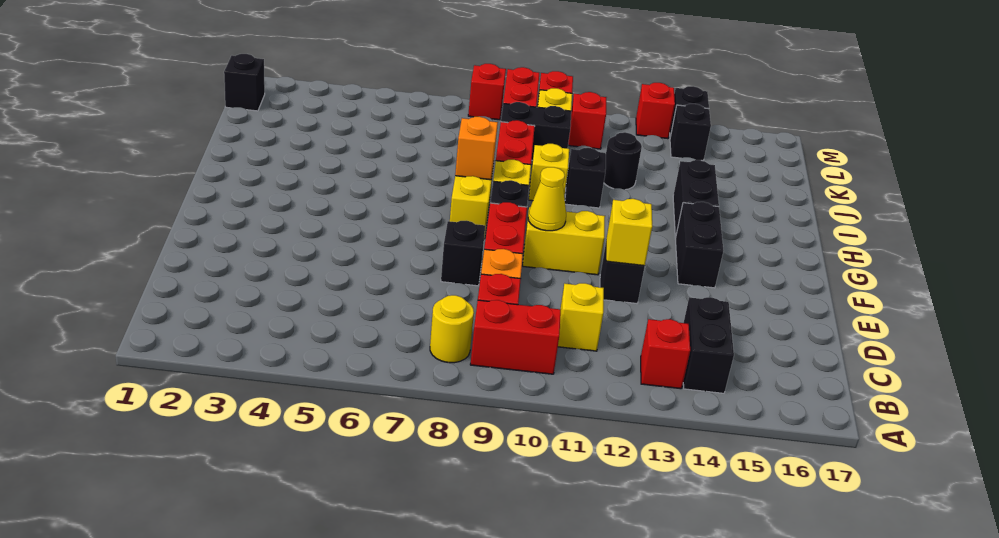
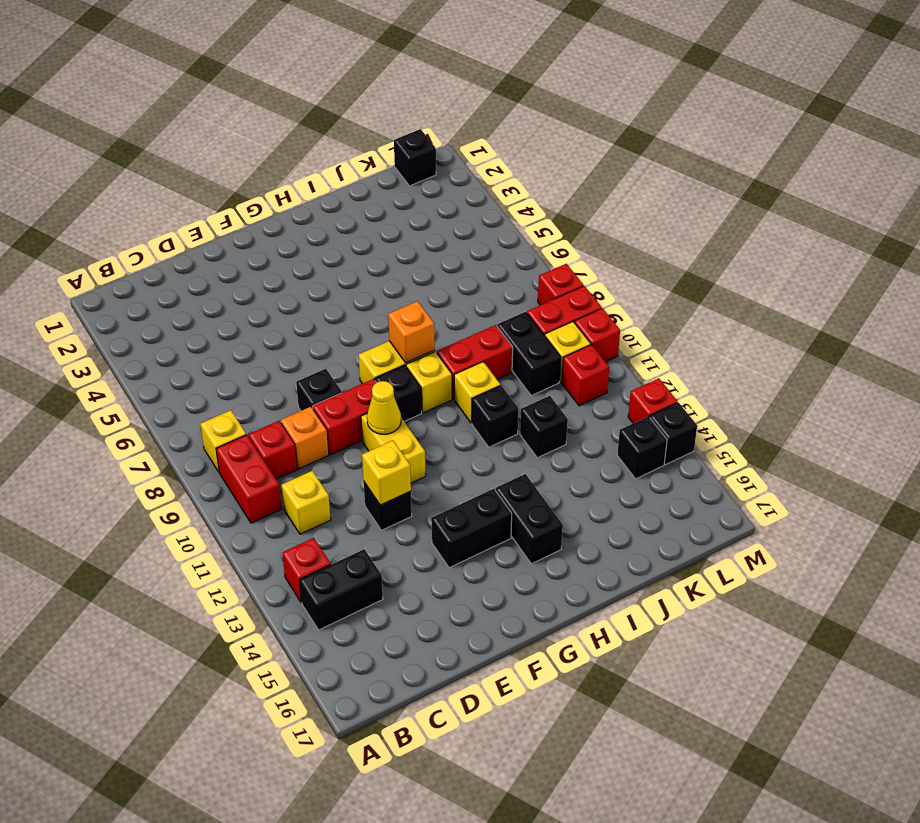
yellow round brick B8 level 1 -> yellow brick B8 level 1
black brick H14:I14 level 1 -> black brick H14:H15 level 1
black round brick J12 level 1 -> black brick J12 level 1

